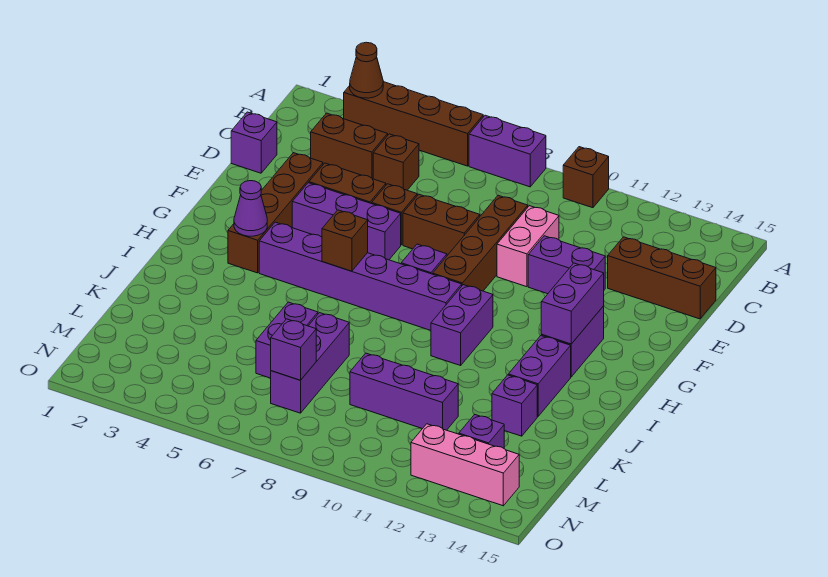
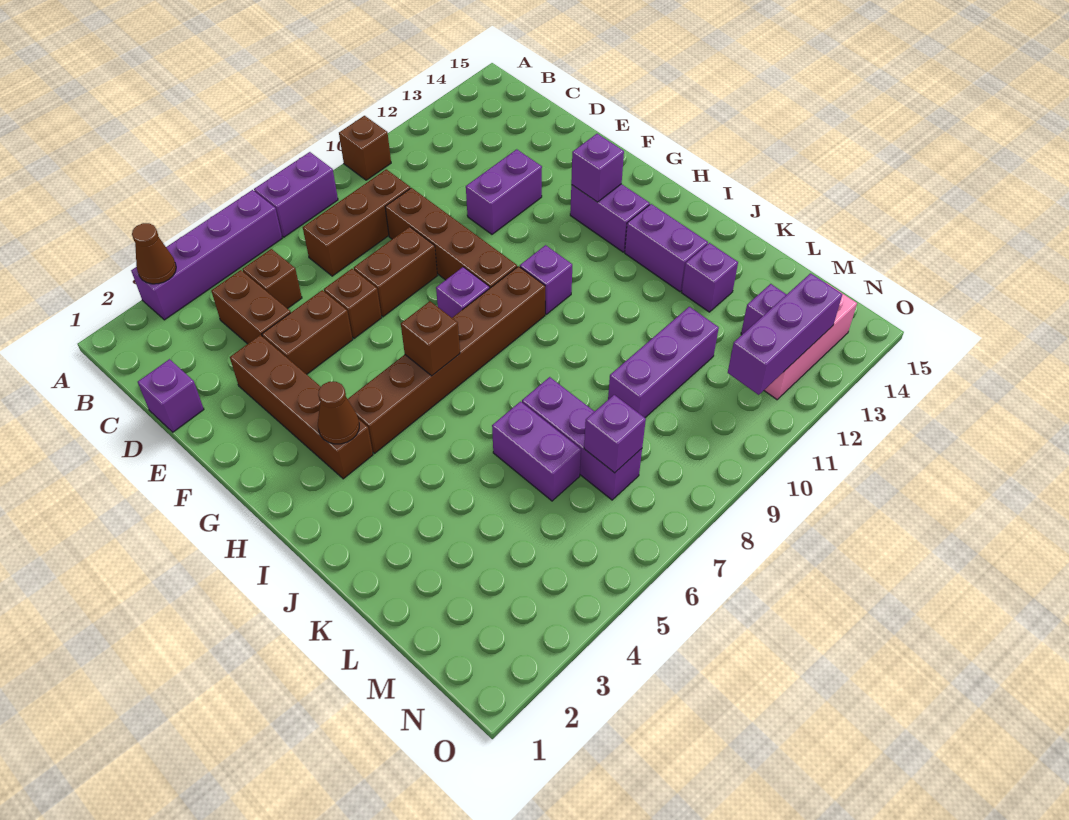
brown brick A3:A6 level 1 -> purple brick A3:A6 level 1
brown brick C3:C4 level 1 -> brown brick C4:D4 level 1
pink brick D10:E10 level 1 -> none
brown brick D13:D15 level 1 -> brown brick C7:C9 level 1
purple brick F4:F6 level 1 -> purple brick N11:N13 level 2
purple brick G13:H13 level 2 -> purple brick G13 level 2
purple cone H3 level 2 -> brown cone H3 level 2
purple brick H4:H9 level 1 -> brown brick H4:H9 level 1
purple brick H10:I10 level 1 -> purple brick H10 level 1

